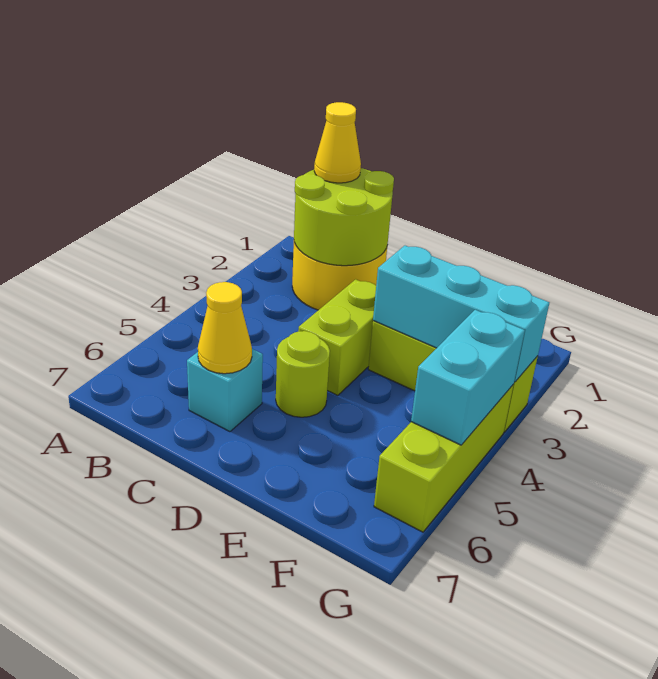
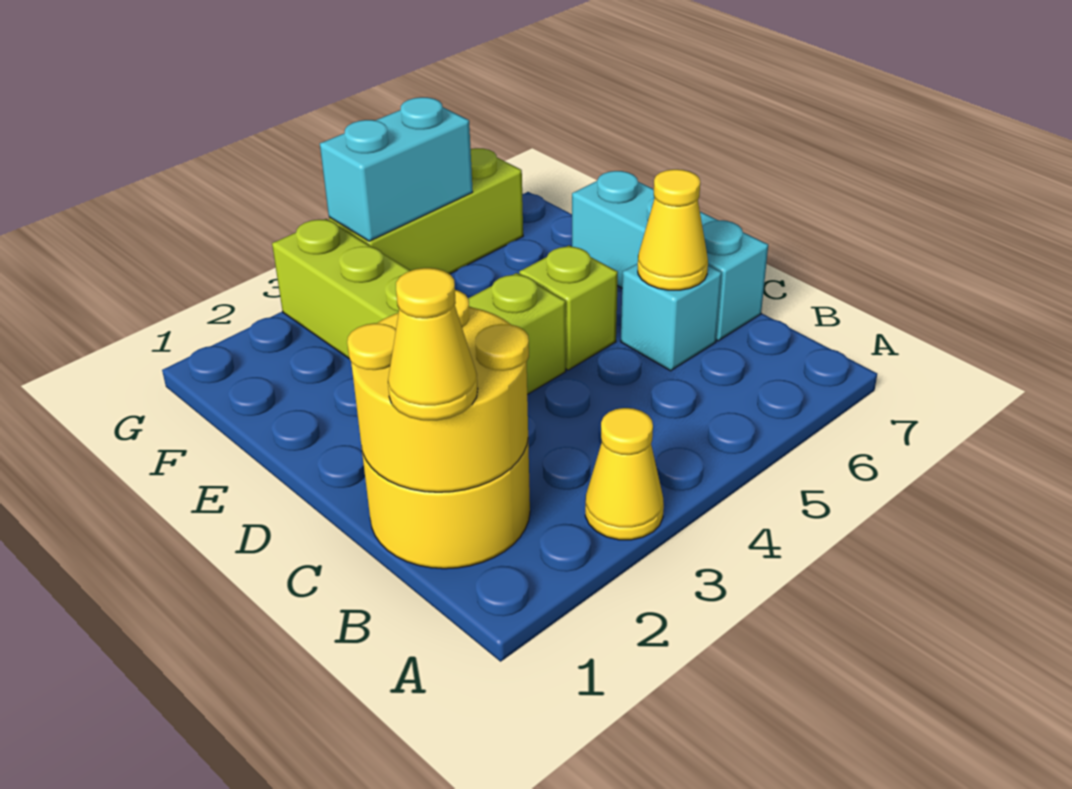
none -> yellow cone A3 level 1
lime round brick B1:C2 level 2 -> yellow round brick B1:C2 level 2
lime round brick D5 level 1 -> lime brick D5 level 1
cyan brick E3:G3 level 2 -> cyan brick C7:E7 level 1

